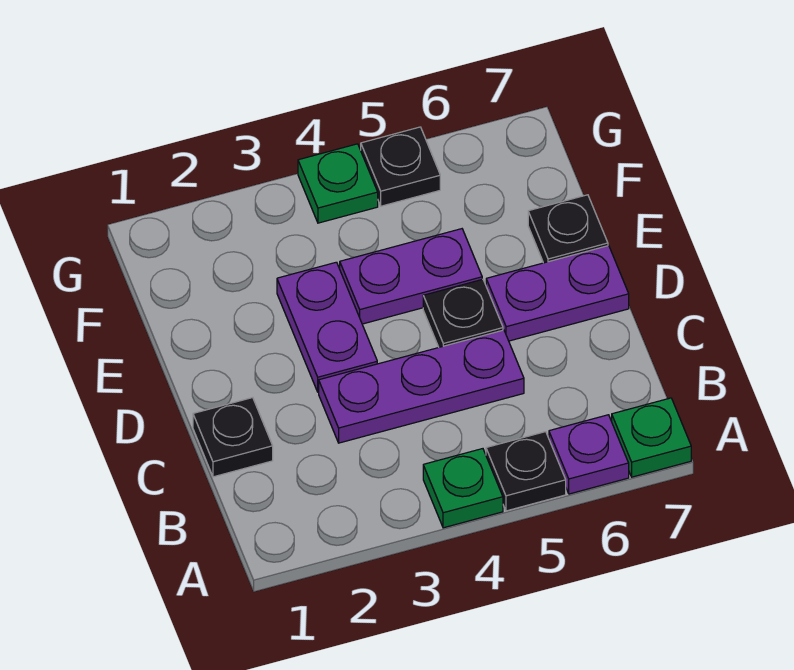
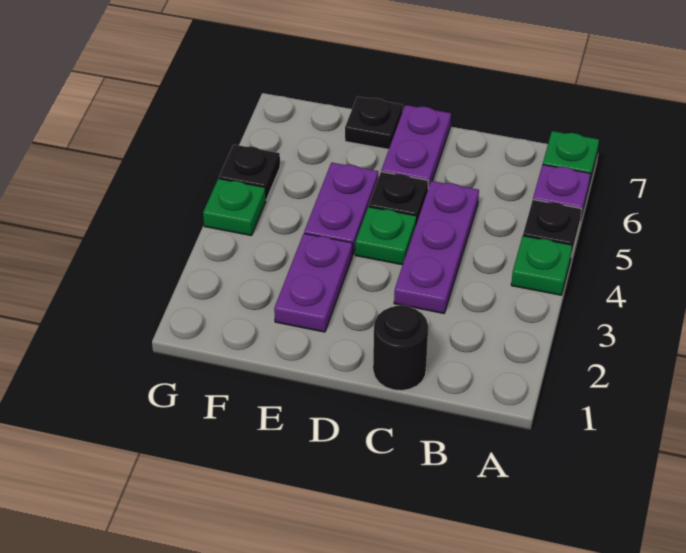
black plate C1 level 1 -> black round brick C1 level 1
purple plate D3:E3 level 1 -> purple plate E2:E3 level 1
none -> green plate D4 level 1

